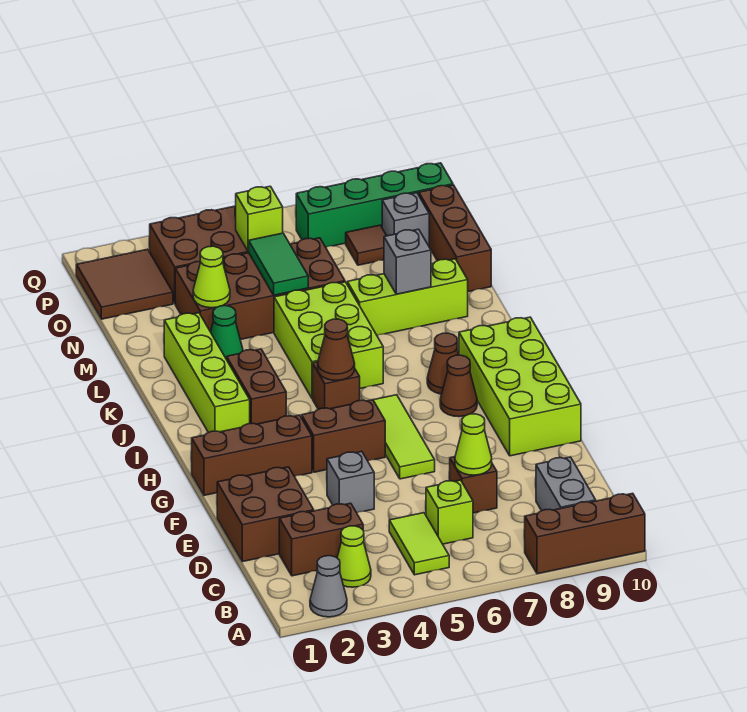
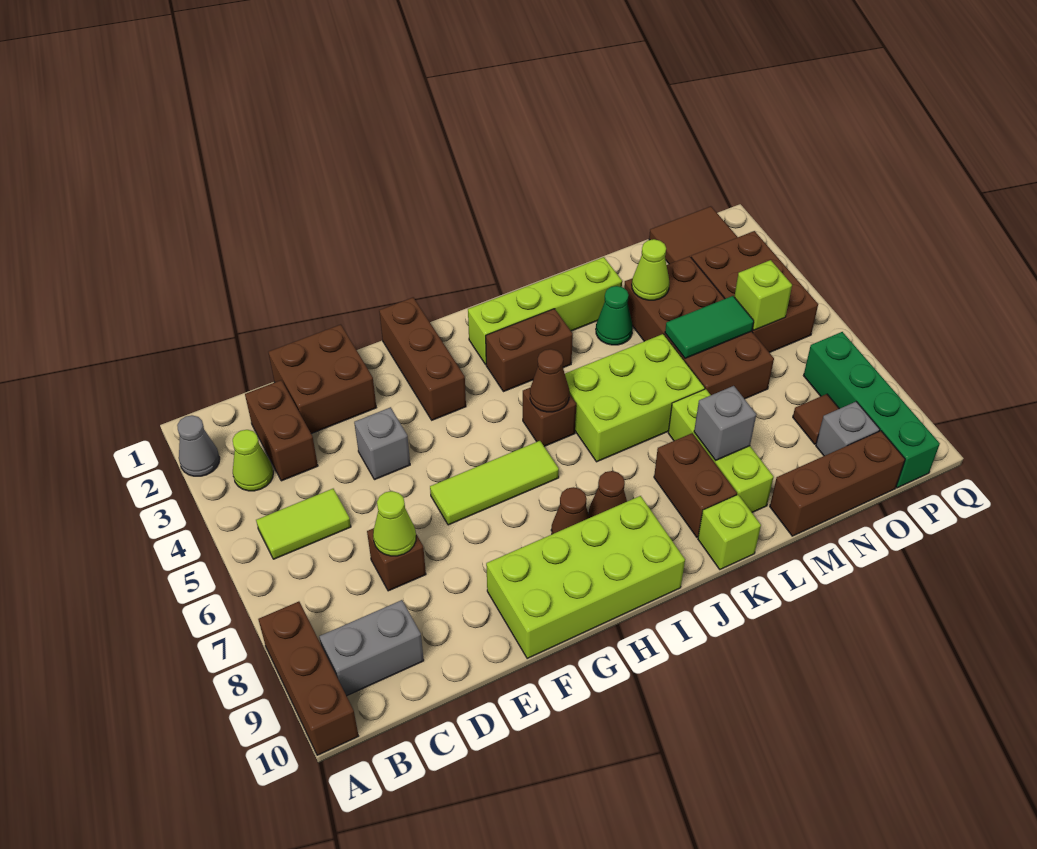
lime brick C6 level 1 -> lime brick K10 level 1
brown brick G4:G5 level 1 -> brown brick K8:K9 level 1

